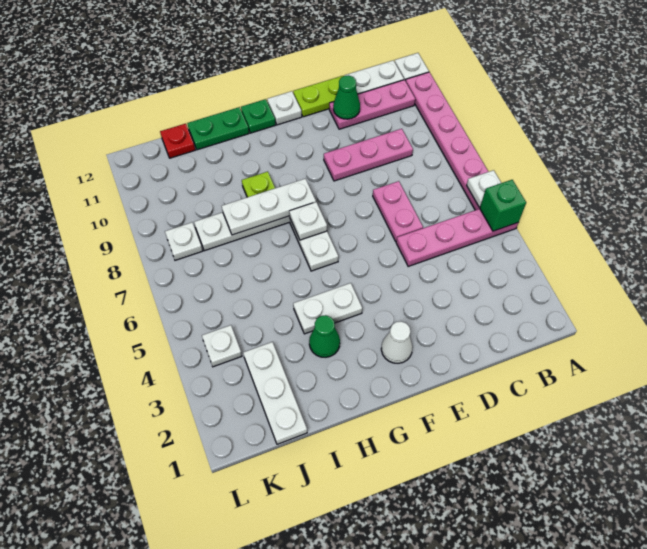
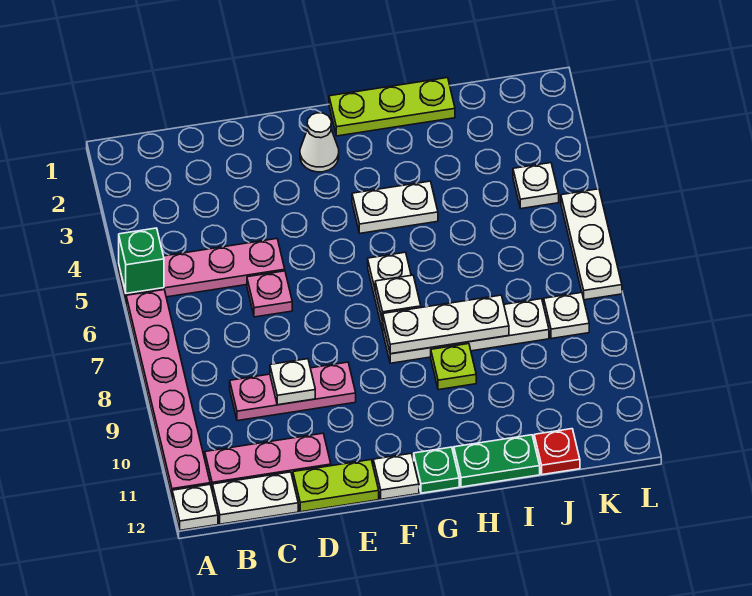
white plate A6 level 2 -> white plate D9 level 2
pink plate D6:D7 level 1 -> pink plate D6 level 1
green cone D11 level 2 -> none
none -> lime plate G1:I1 level 1
green cone H3 level 1 -> none
white plate J1:J3 level 1 -> white plate L5:L7 level 1

